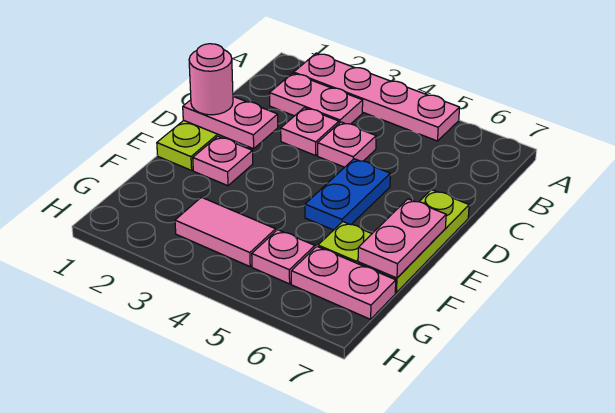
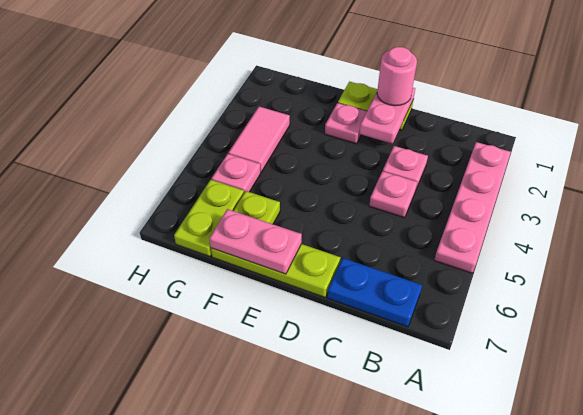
pink plate B2:B3 level 1 -> none
blue plate D5:E5 level 1 -> blue plate B7:C7 level 1
pink plate G6:G7 level 1 -> lime plate G6:G7 level 1

